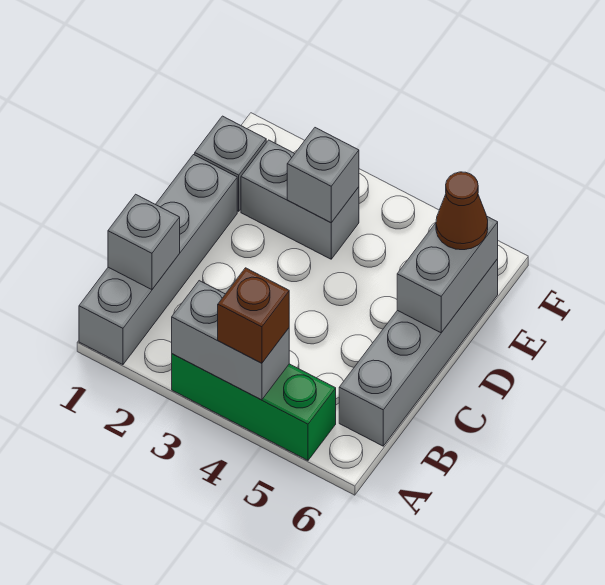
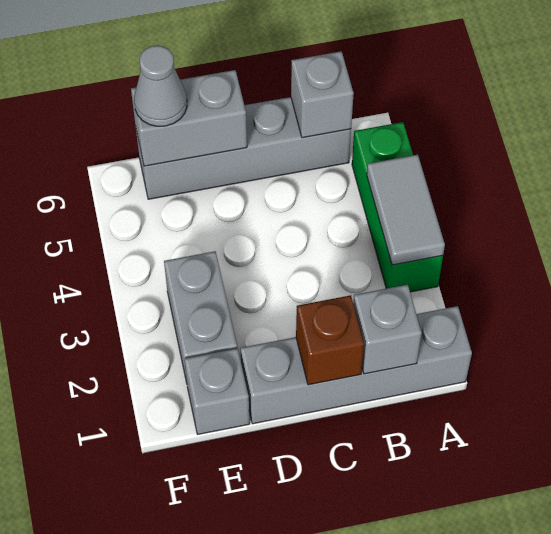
grey brick A3:A4 level 2 -> grey tile A3:A4 level 2
brown brick A4 level 3 -> brown brick C1 level 2
grey brick E3 level 2 -> grey brick B6 level 2
brown cone E6 level 3 -> grey cone E6 level 3

